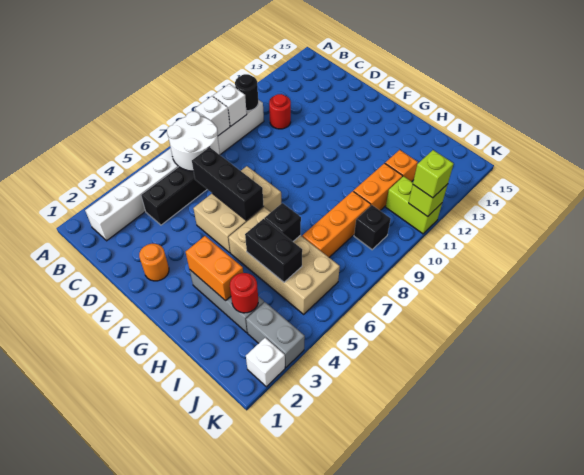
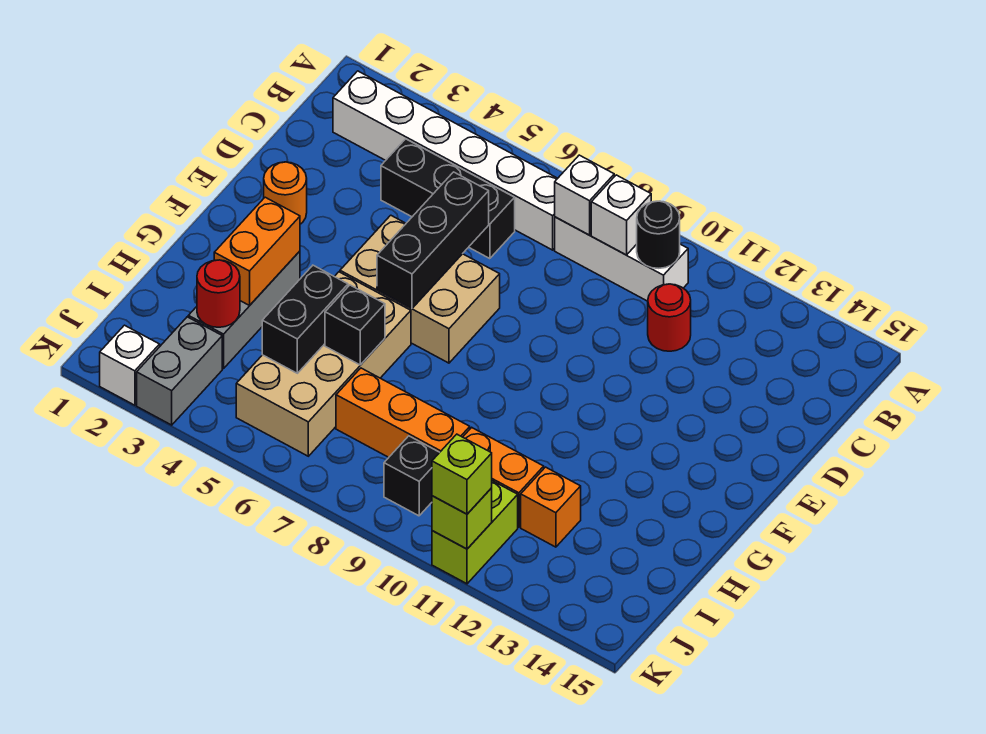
white round brick B6:C7 level 2 -> none

